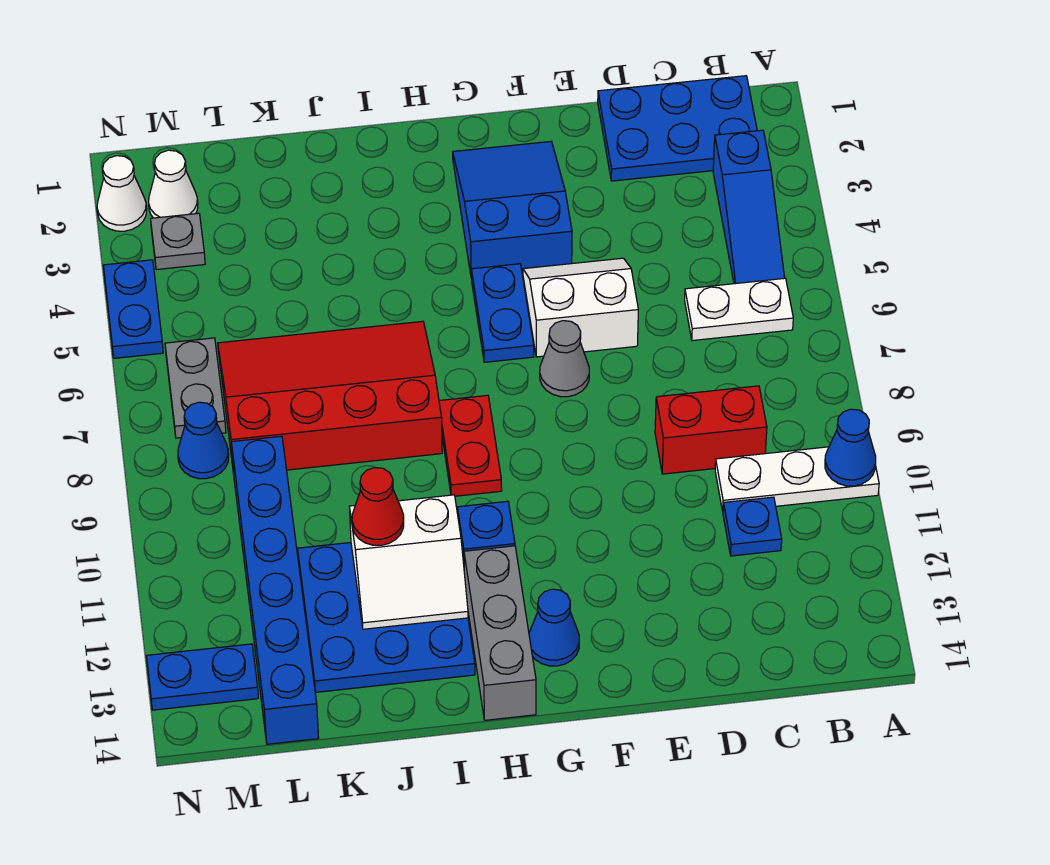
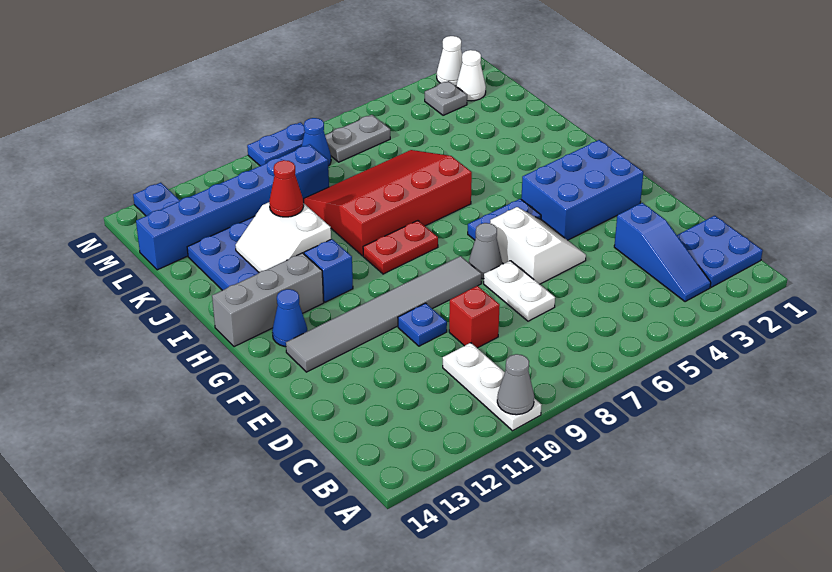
blue cone A10 level 2 -> grey cone A10 level 2
blue plate B1:D2 level 1 -> blue plate B1:C2 level 1
blue slope B3:B5 level 1 top 3 -> blue slope B3:D3 level 1 top D
white plate B6:C6 level 1 -> white plate D7:E7 level 1
red brick C9:D9 level 1 -> red brick D9 level 1
blue plate C11 level 1 -> blue plate E10 level 1
blue slope F2:G4 level 1 top 4 -> blue brick F2:G4 level 1
none -> grey tile F8:F13 level 1
red slope I6:L8 level 1 top 8 -> red slope I6:K9 level 1 top I
blue plate N4:N5 level 1 -> blue plate N8:N9 level 1

